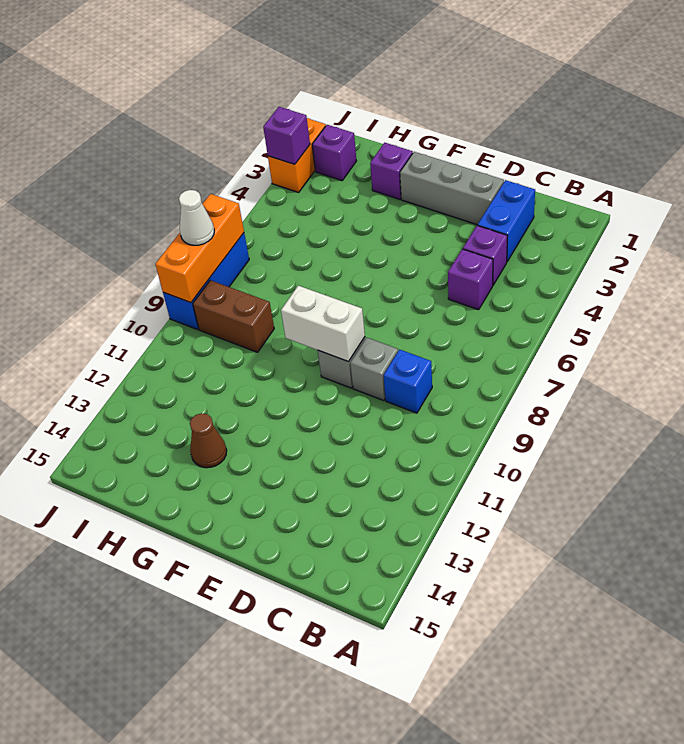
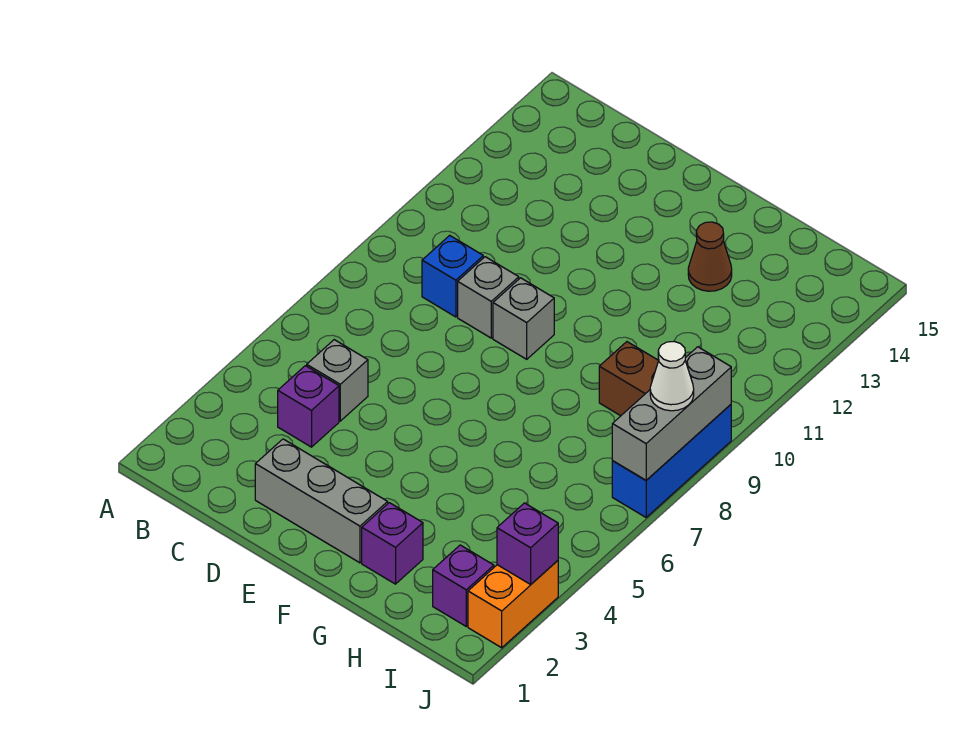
blue brick C2:C3 level 1 -> none
purple brick C5 level 1 -> grey brick C5 level 1
white brick E9:F9 level 2 -> none
orange brick J7:J9 level 2 -> grey brick J7:J9 level 2

